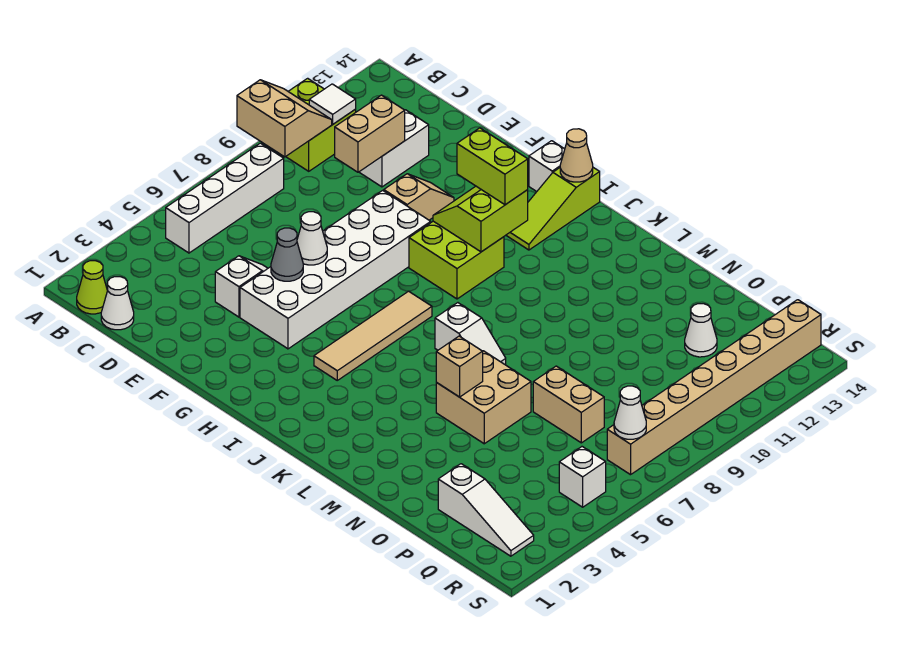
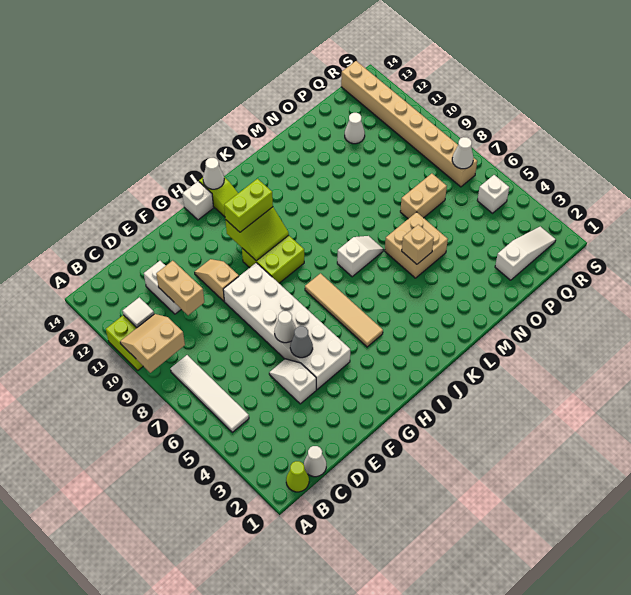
white brick B5:B8 level 1 -> white tile B5:B8 level 1
lime slope H10:I11 level 2 top I -> lime slope H10:I11 level 2 top 11
tan cone I14 level 2 -> white cone I14 level 2

